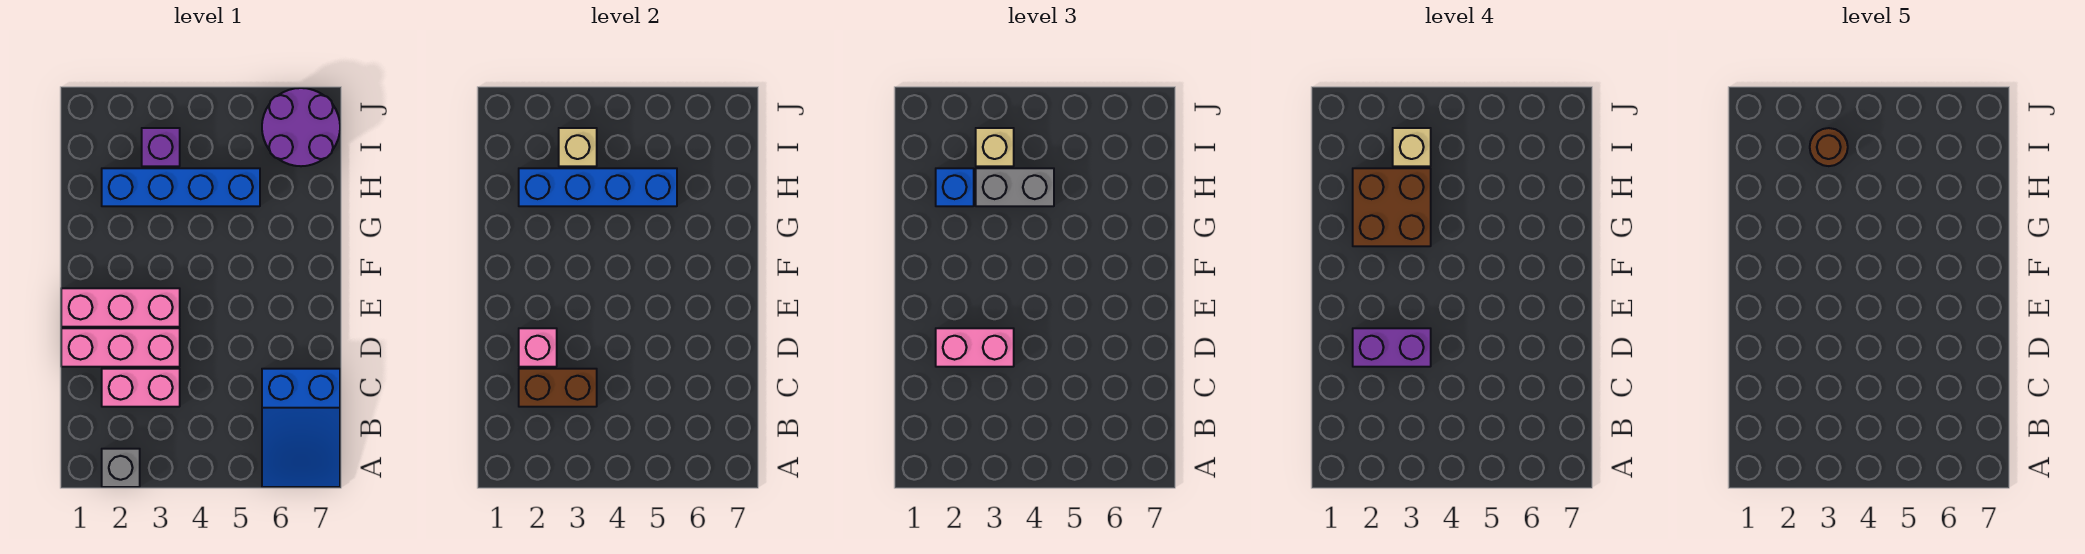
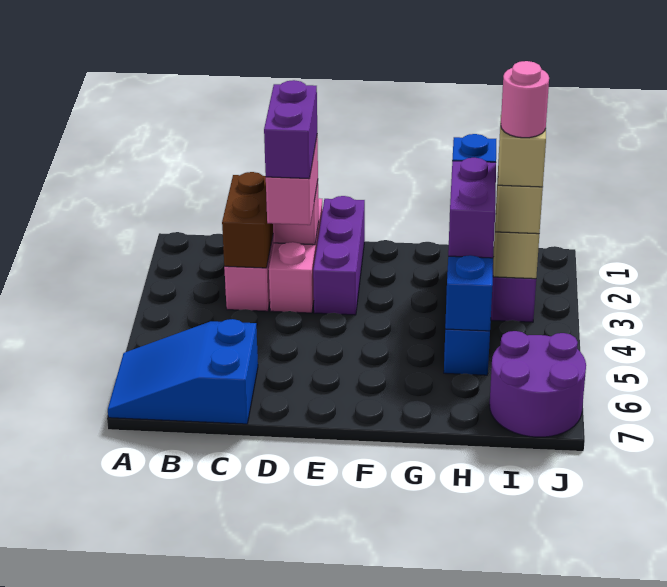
grey brick A2 level 1 -> none
pink brick E1:E3 level 1 -> purple brick E1:E3 level 1
brown brick G2:H3 level 4 -> none
grey brick H3:H4 level 3 -> purple brick H3:H4 level 3
brown round brick I3 level 5 -> pink round brick I3 level 5

